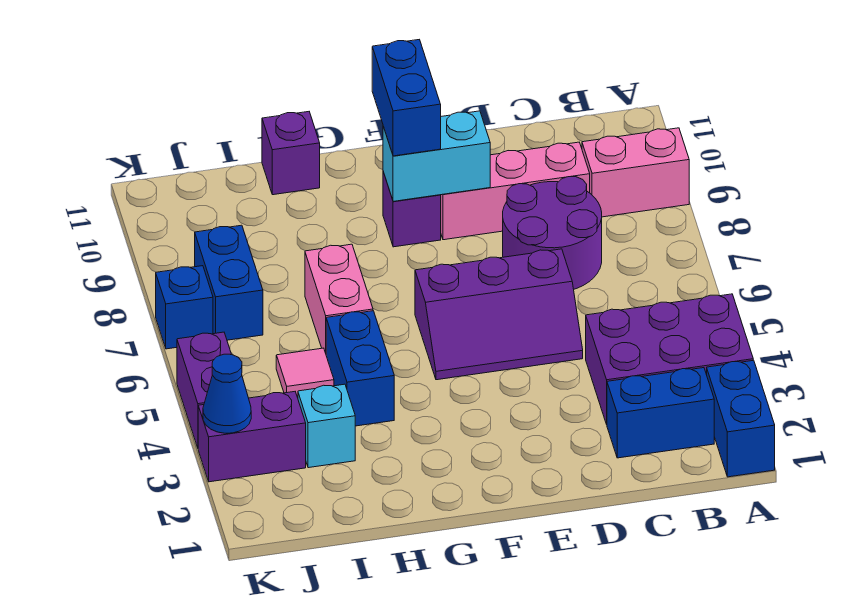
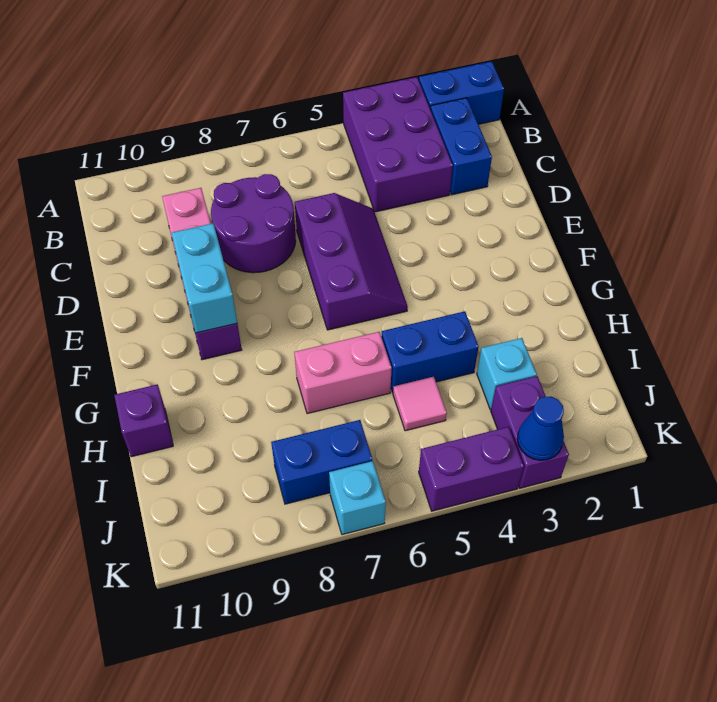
pink brick A9:B9 level 1 -> none
blue brick F9:F10 level 3 -> none
blue brick K7 level 1 -> cyan brick K7 level 1

